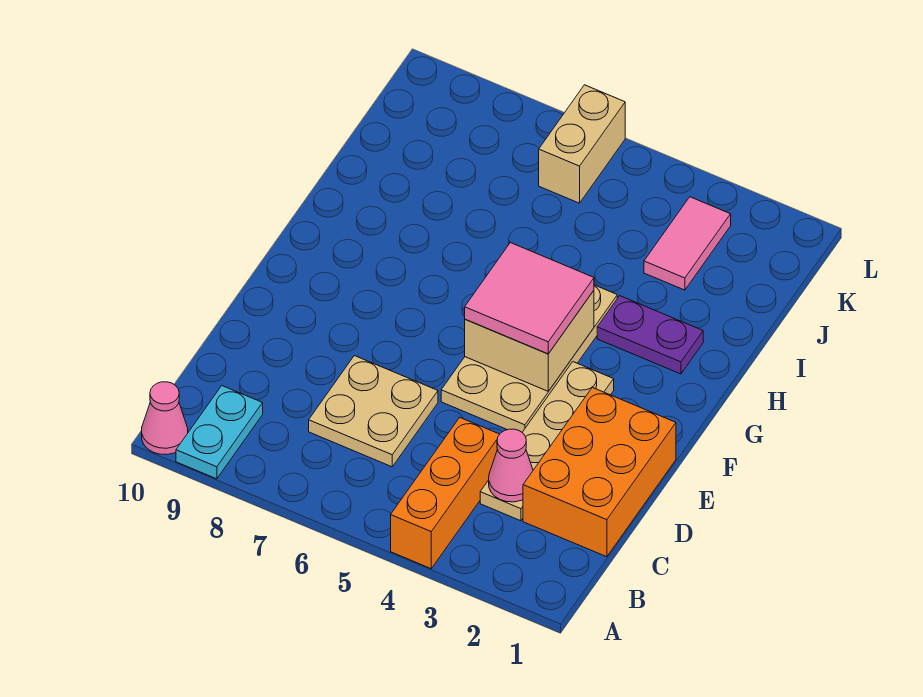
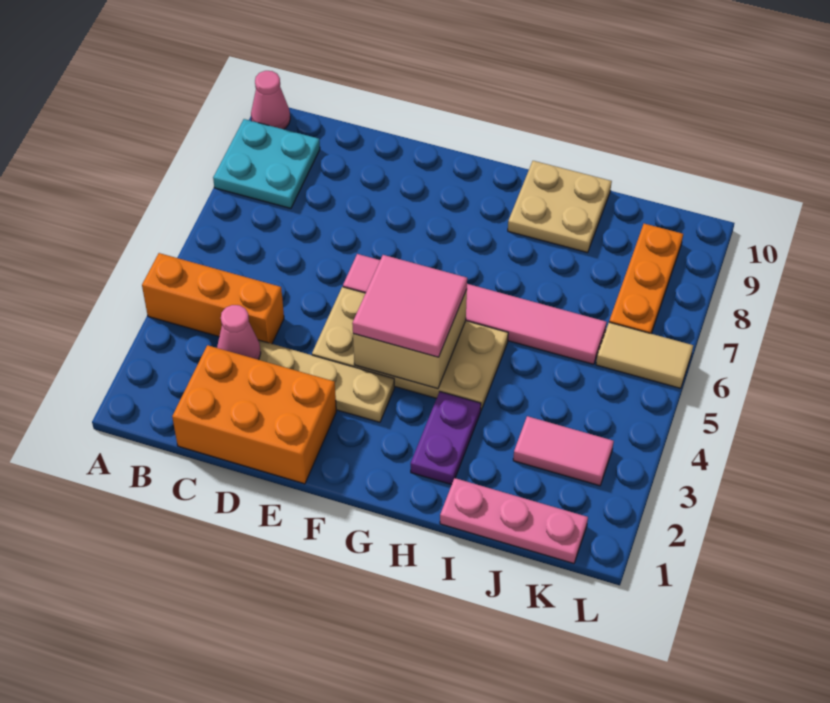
cyan plate A9:B9 level 1 -> cyan plate A8:B9 level 1
tan plate C6:D7 level 1 -> tan plate H9:I10 level 1
none -> pink tile E6:J6 level 1
none -> pink plate I1:K1 level 1
tan brick K6:L6 level 1 -> tan tile K6:L6 level 1
none -> orange plate K7:K9 level 1

